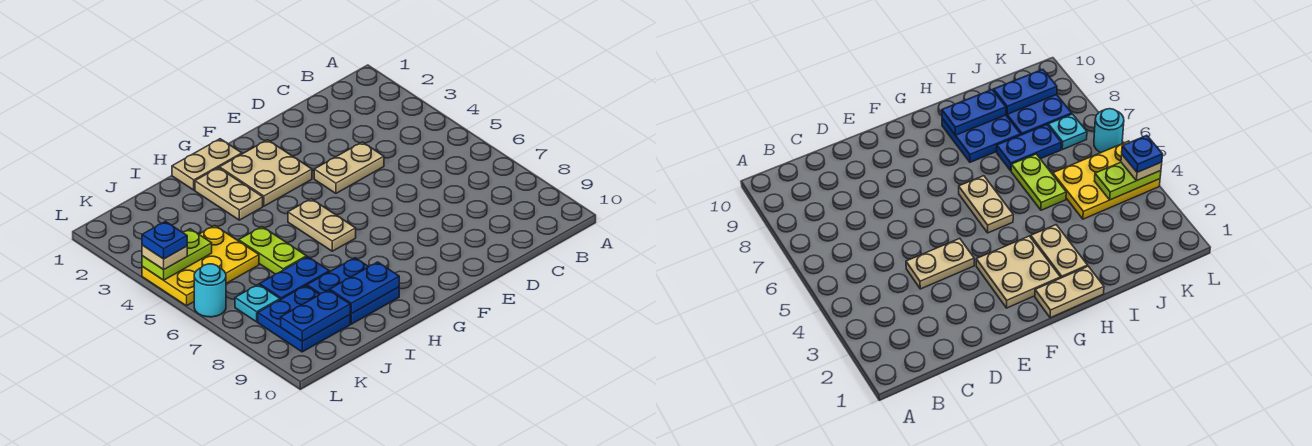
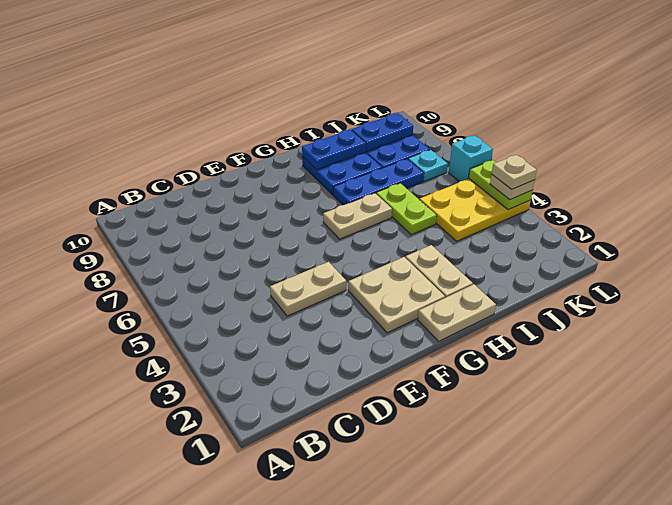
tan plate G5:G6 level 1 -> tan plate G6:H6 level 1
blue plate I7:J7 level 1 -> blue plate H7:J7 level 1
lime plate K4:L4 level 2 -> lime plate L4:L5 level 2
blue plate L4 level 4 -> tan plate L4 level 4
cyan round brick L6 level 1 -> cyan brick L6 level 1

